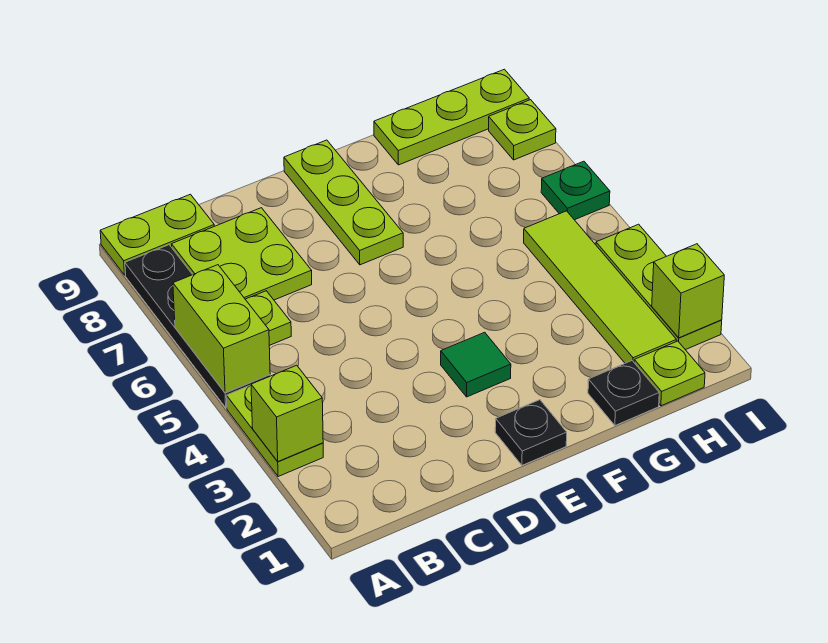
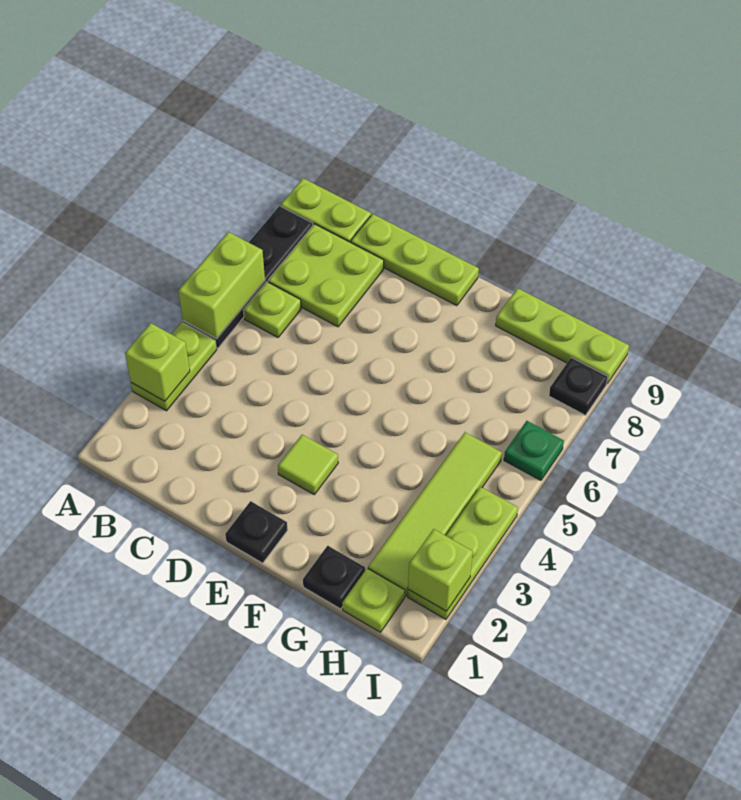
green tile E3 level 1 -> lime tile E3 level 1
lime plate E7:E9 level 1 -> lime plate C9:E9 level 1
lime plate I8 level 1 -> black plate I8 level 1

